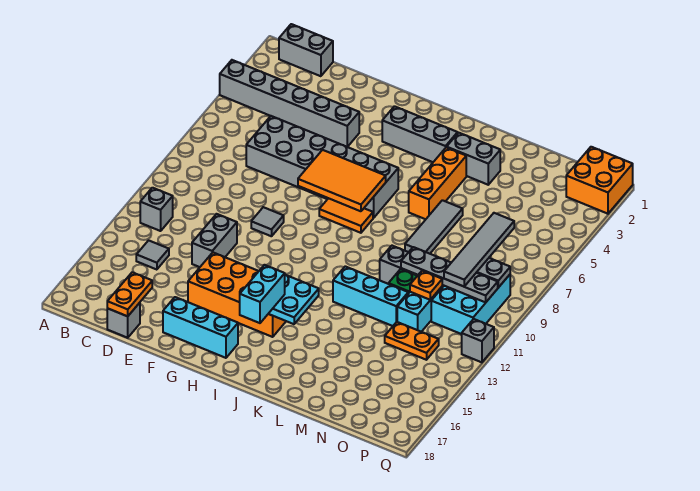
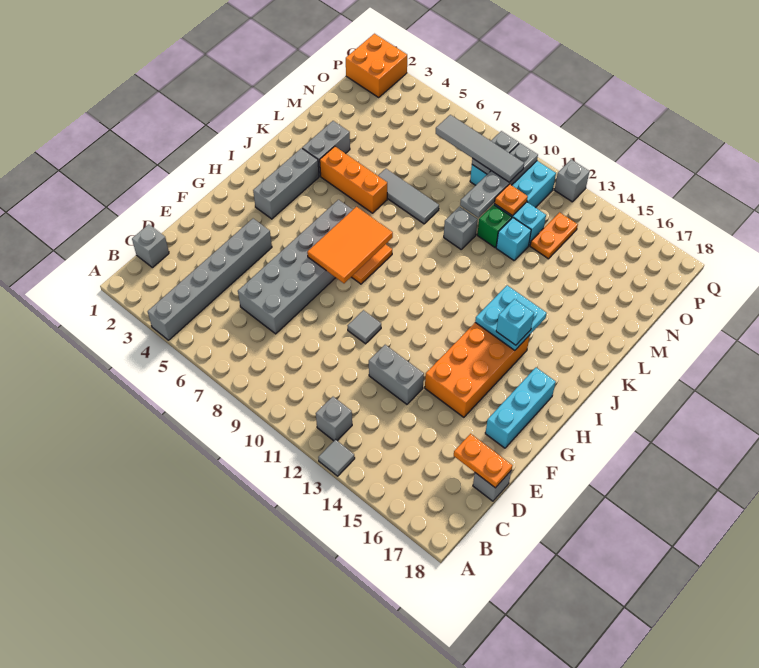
grey brick B1:C1 level 1 -> grey brick C1 level 1
grey tile C14 level 1 -> grey tile A13 level 1
cyan brick I15:I16 level 3 -> cyan brick I15 level 3
cyan brick K12:M12 level 1 -> cyan brick M12 level 1

